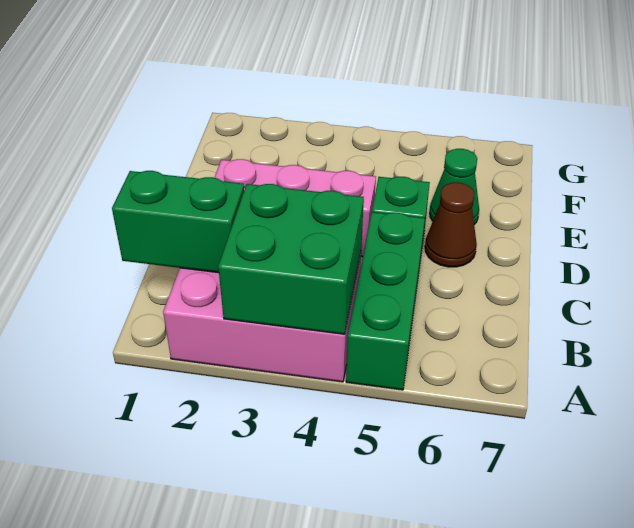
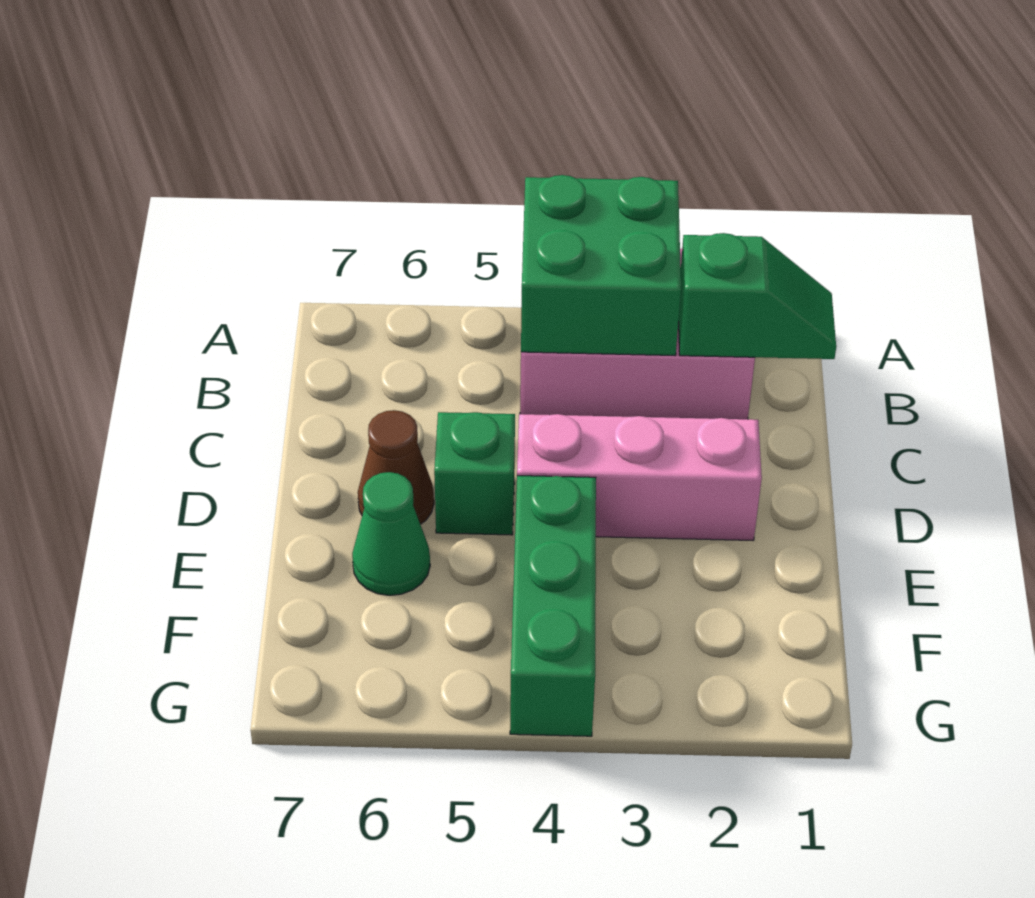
green brick A5:C5 level 1 -> green brick E4:G4 level 1
green brick B1:B2 level 2 -> green slope B1:B2 level 2 top 2

